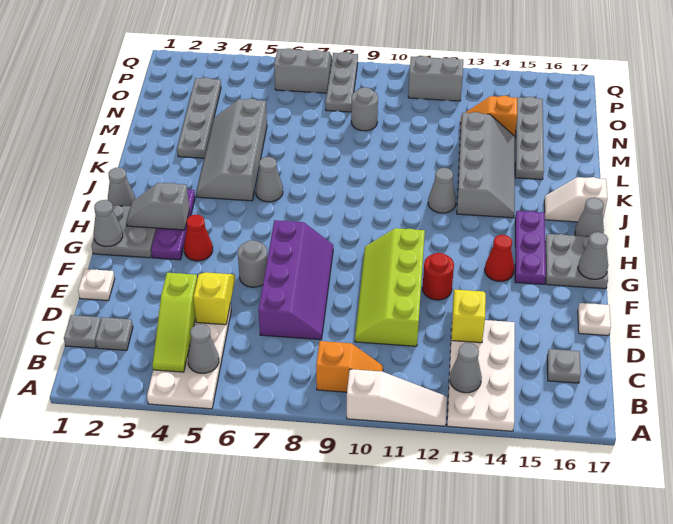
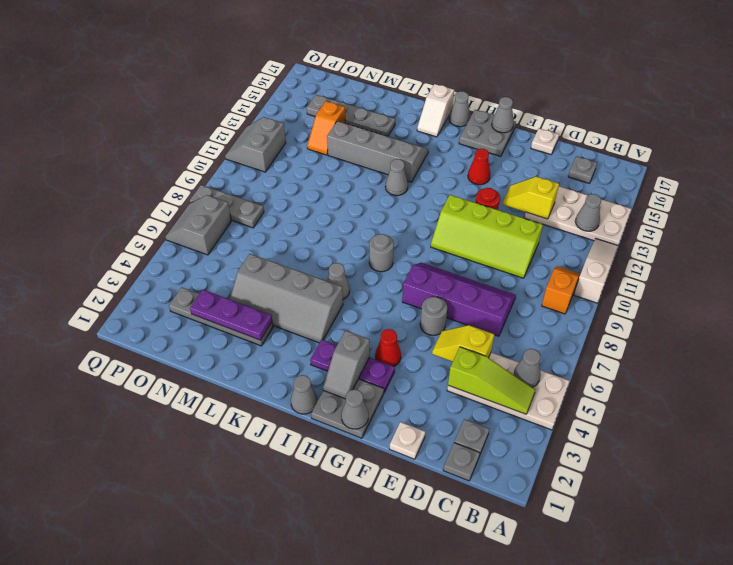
purple plate G15:I15 level 1 -> purple plate L3:N3 level 2
grey round brick N9 level 1 -> grey round brick I8 level 1

